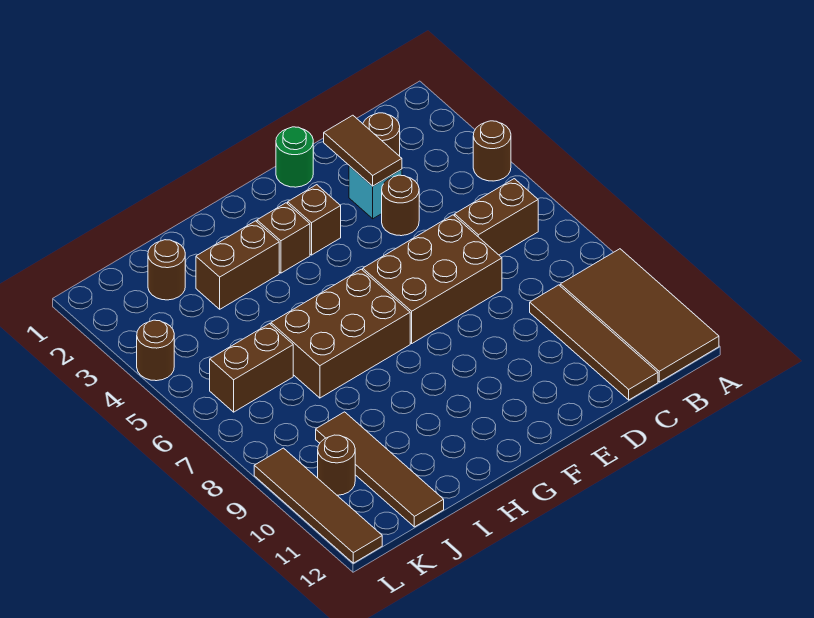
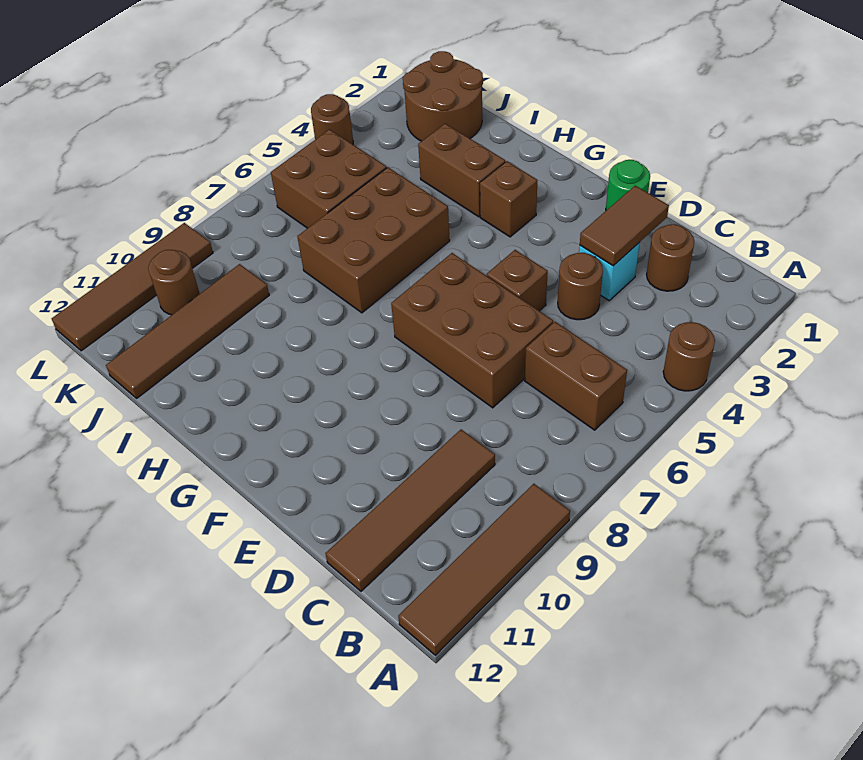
brown tile A9:B12 level 1 -> brown tile A9:A12 level 1
brown brick F3 level 1 -> brown brick E5 level 1
brown brick G6:I7 level 1 -> brown brick H5:I7 level 1
brown round brick J2 level 1 -> brown round brick J1:K2 level 1
brown brick J6:K6 level 1 -> brown brick J5:K6 level 1

